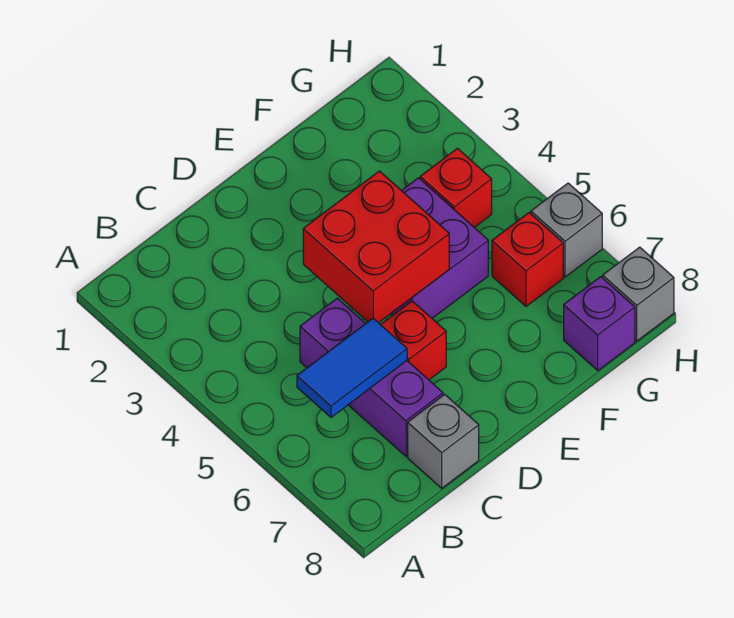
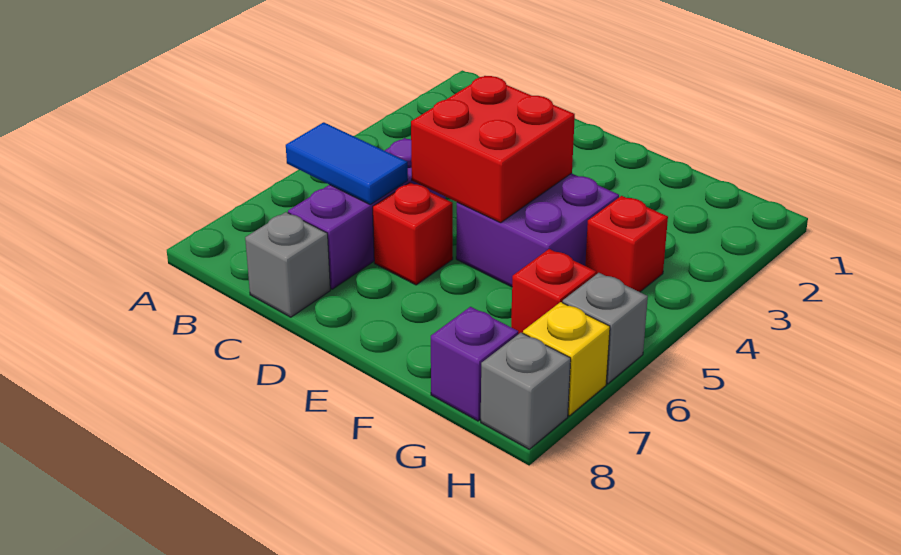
none -> yellow brick H7 level 1

